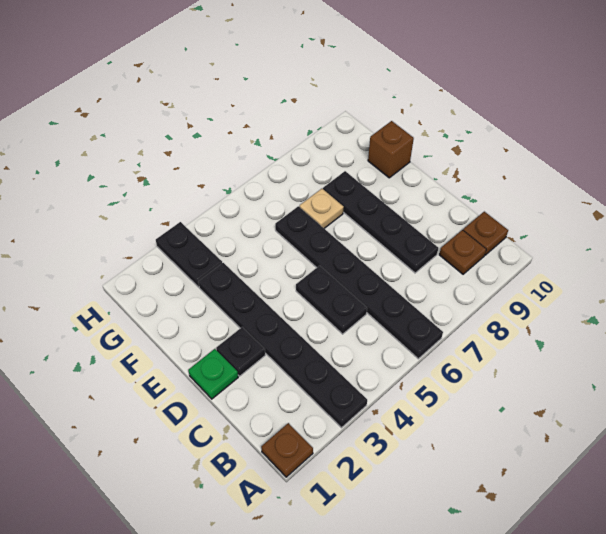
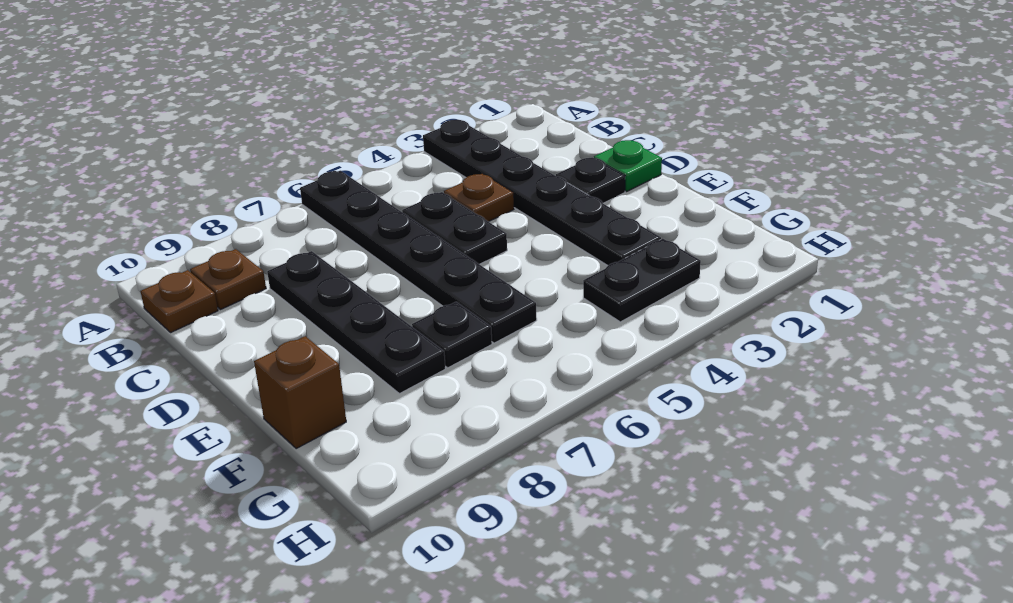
brown plate A1 level 1 -> brown plate C4 level 1
tan plate F7 level 1 -> black plate F7 level 1
black plate G3:H3 level 1 -> black plate G3:G4 level 1

